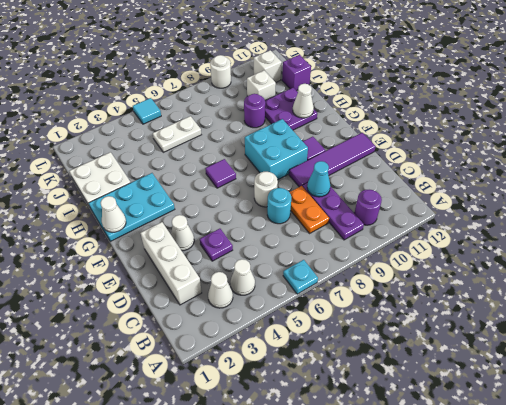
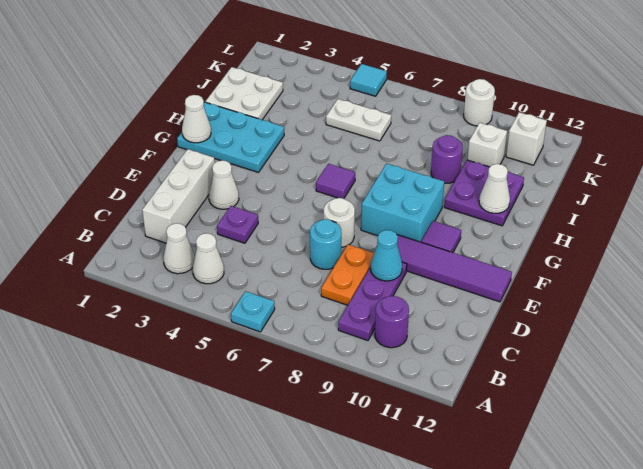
purple brick J12 level 1 -> none

